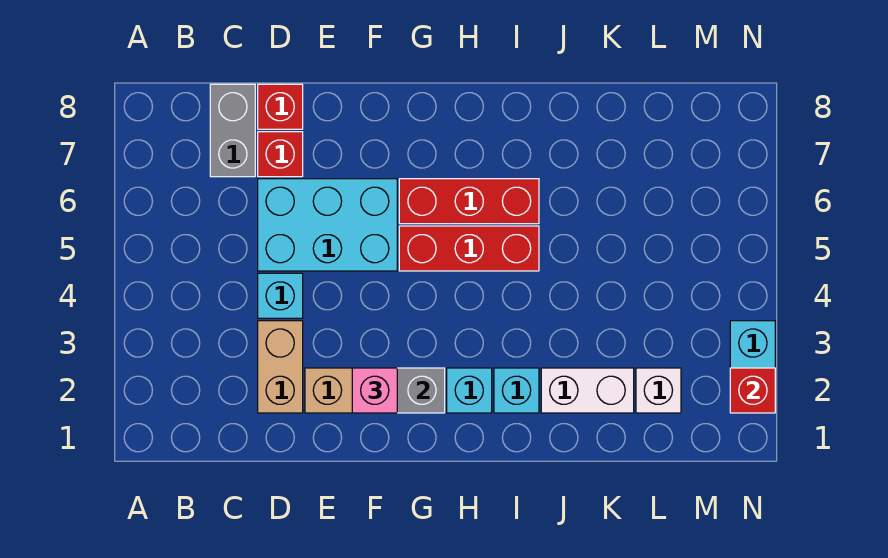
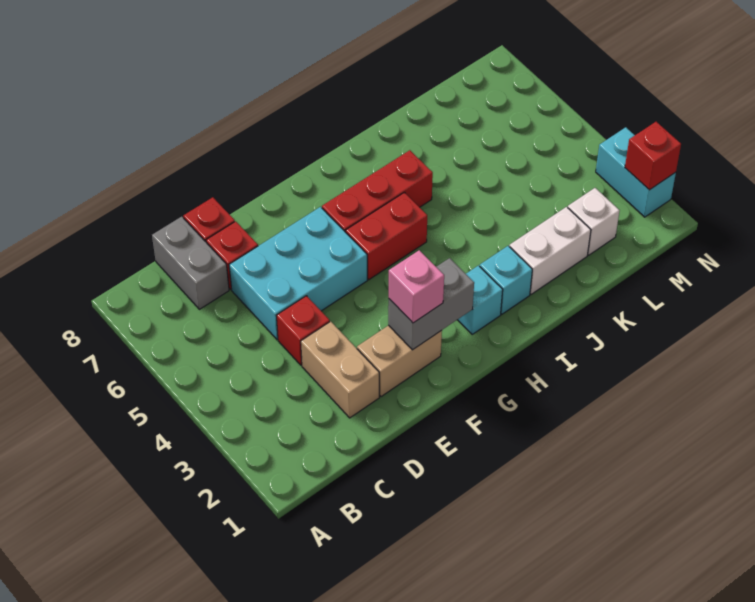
cyan brick D4 level 1 -> red brick D4 level 1
red brick G5:I5 level 1 -> red brick G5:H5 level 1

